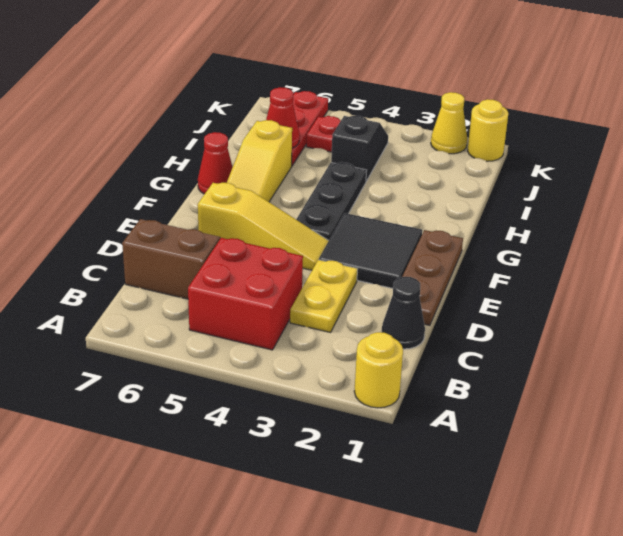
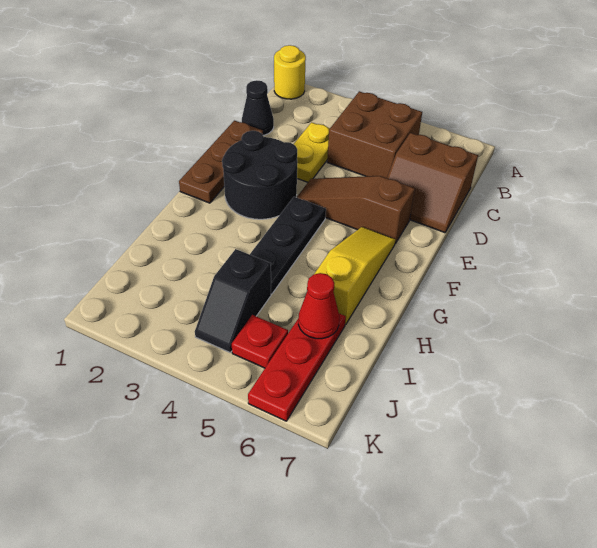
red brick B4:C5 level 1 -> brown brick B4:C5 level 1
black tile E2:F3 level 1 -> black round brick E2:F3 level 1
yellow slope E4:E6 level 1 top 6 -> brown slope E4:E6 level 1 top 6
red cone G7 level 1 -> none
yellow round brick K1 level 1 -> none
yellow cone K2 level 1 -> none

